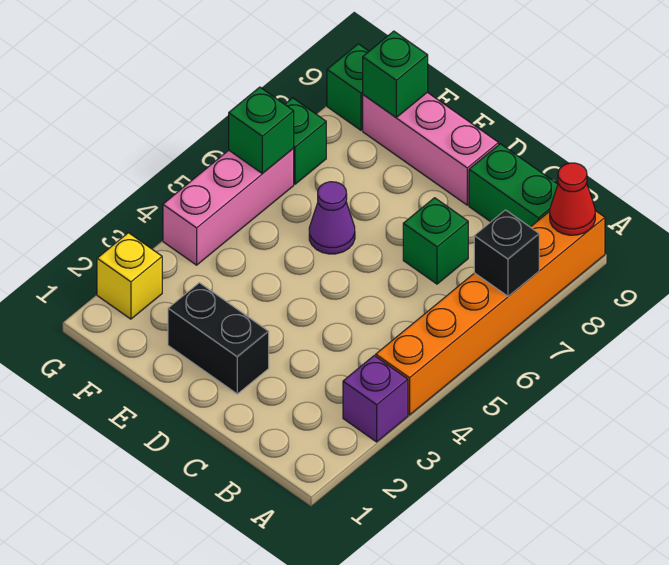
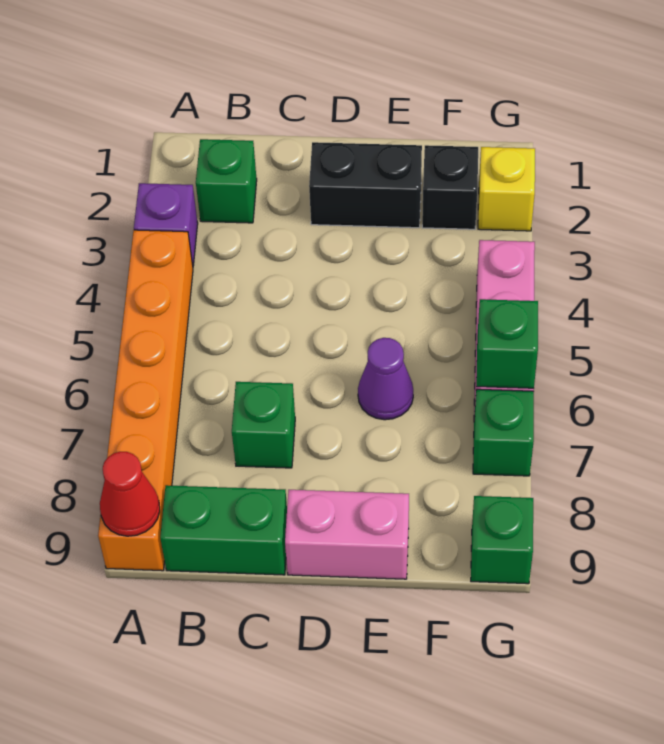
black brick A7 level 2 -> black brick F2 level 1
pink brick D9:F9 level 1 -> pink brick D9:E9 level 1
green brick F9 level 2 -> green brick B2 level 1

